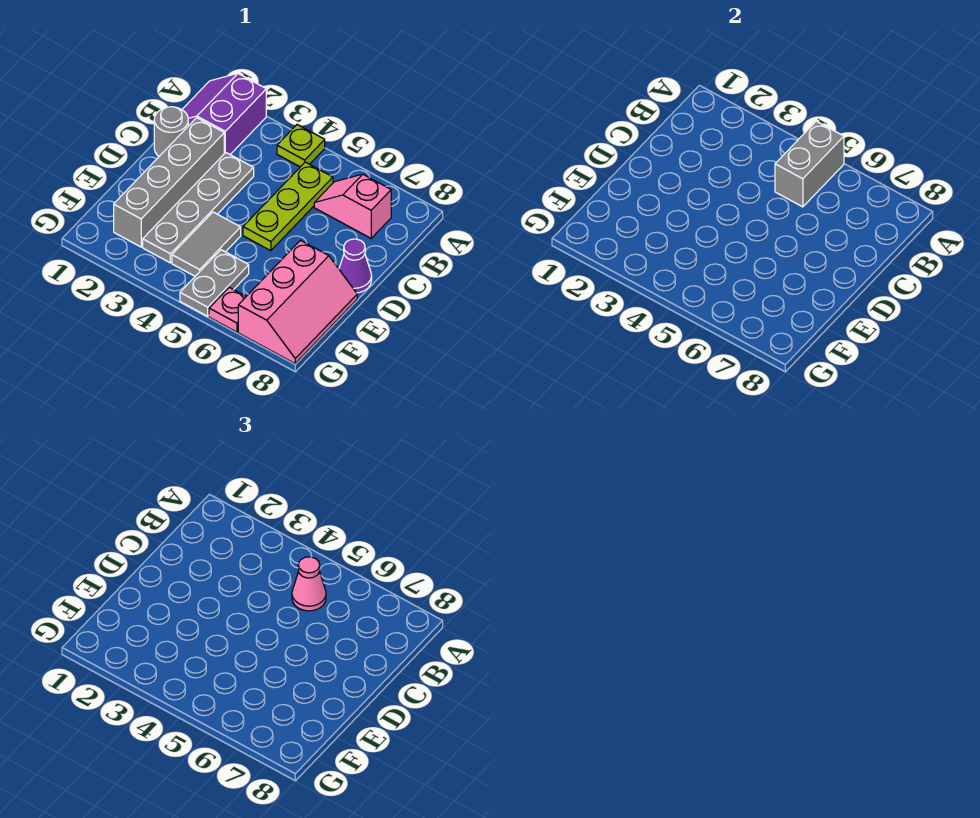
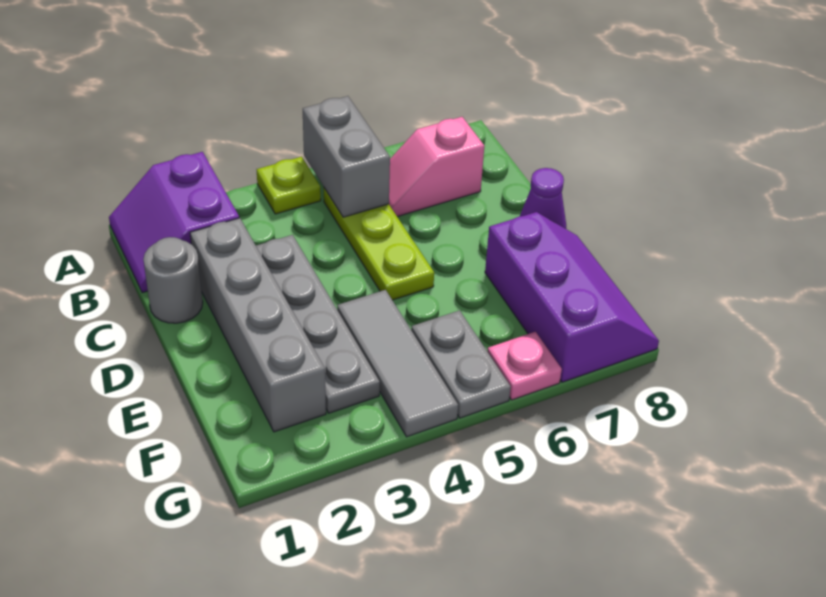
pink cone B5 level 3 -> none
grey tile E4:F4 level 1 -> grey tile E4:G4 level 1
pink slope E7:G8 level 1 top 7 -> purple slope E7:G8 level 1 top 7

